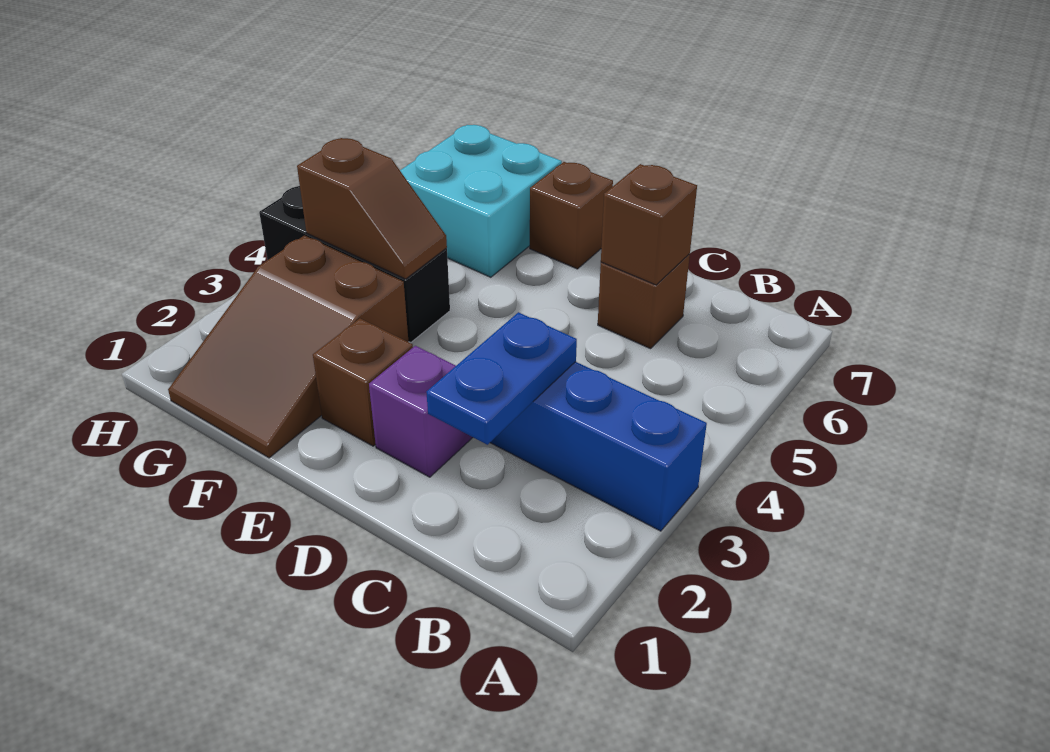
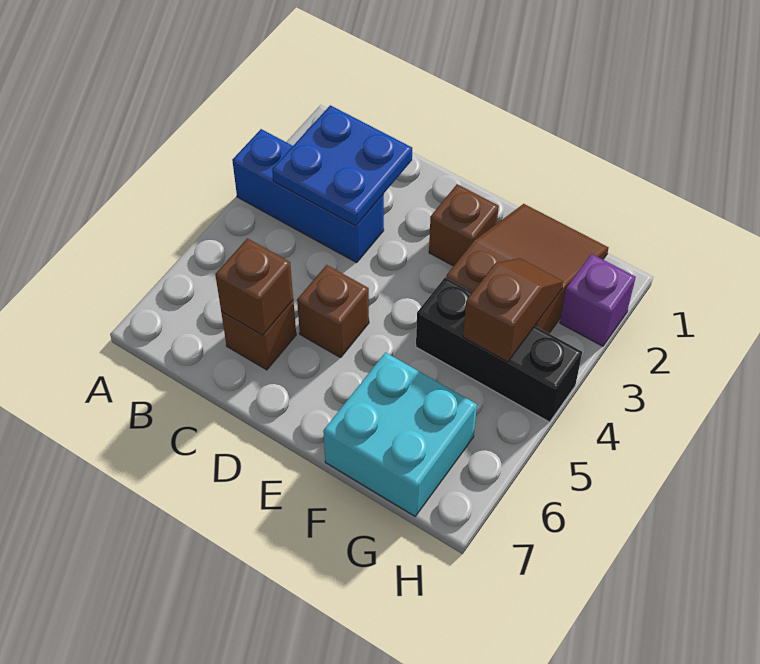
blue plate C2:C3 level 2 -> blue plate B2:C3 level 2
purple brick D2 level 1 -> purple brick H2 level 1
brown brick E7 level 1 -> brown brick D5 level 1
brown slope F4:G4 level 2 top G -> brown slope G3:G4 level 2 top 4

